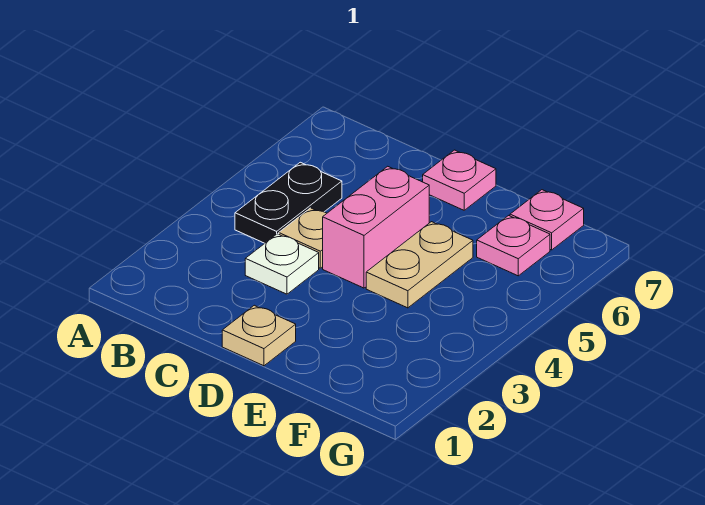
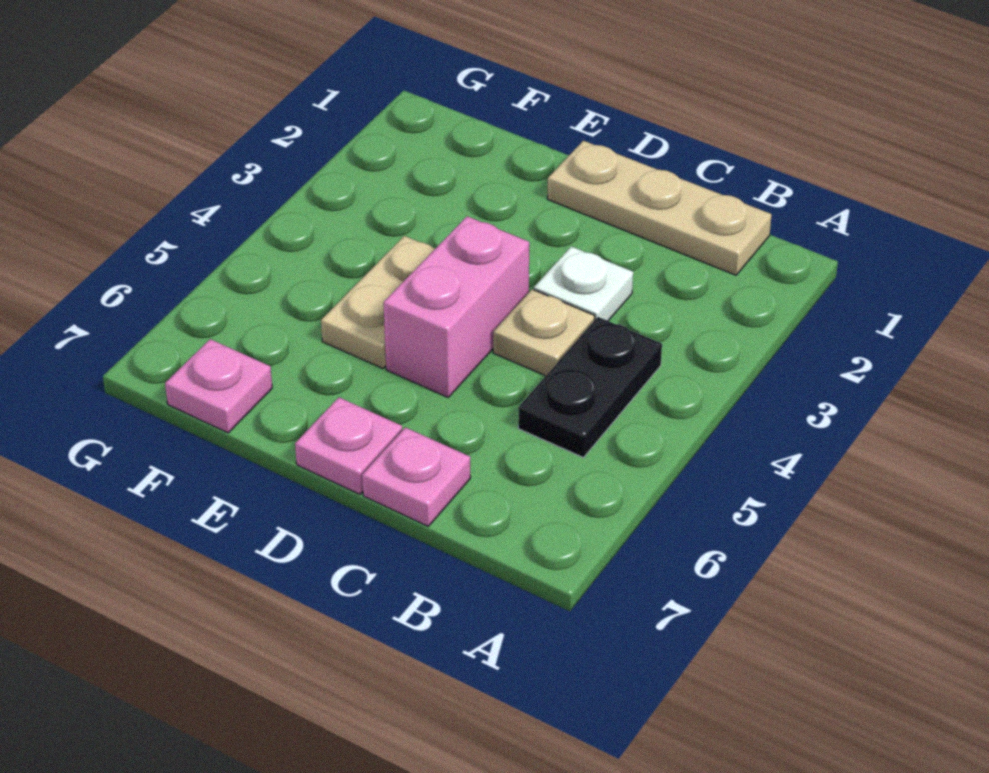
tan plate D1 level 1 -> tan plate B1:D1 level 1
pink plate F6 level 1 -> pink plate C7 level 1

